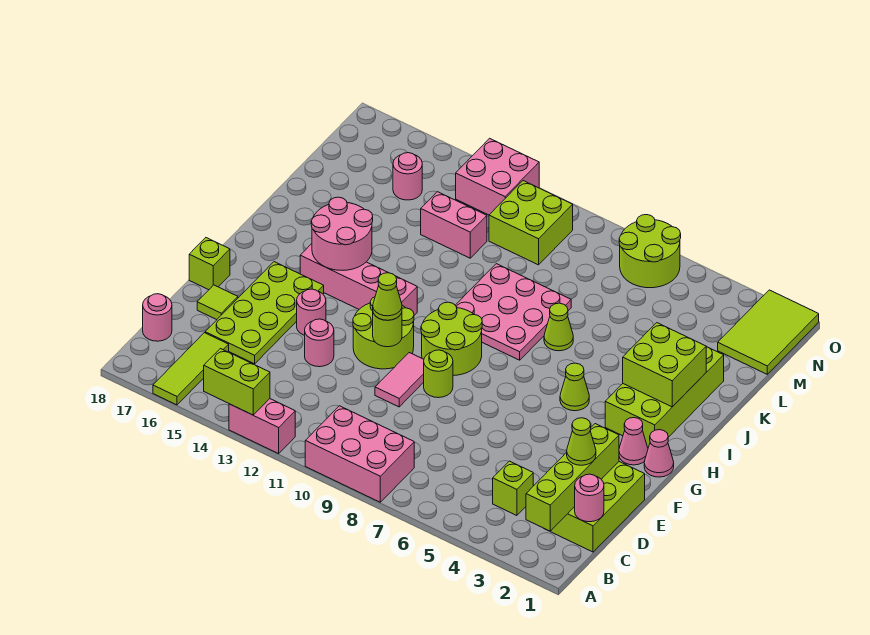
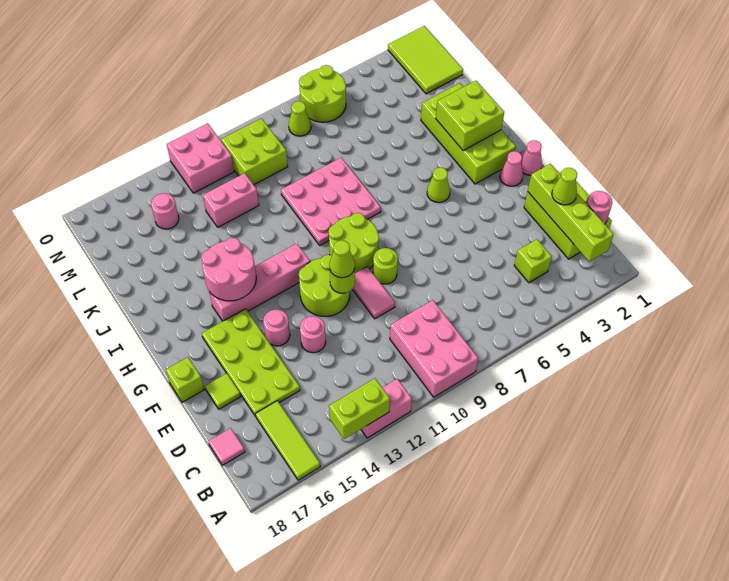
pink brick A8:B10 level 1 -> pink brick A9:C10 level 1
pink round brick C18 level 1 -> pink tile C18 level 1
lime cone J7 level 1 -> lime cone N8 level 1

